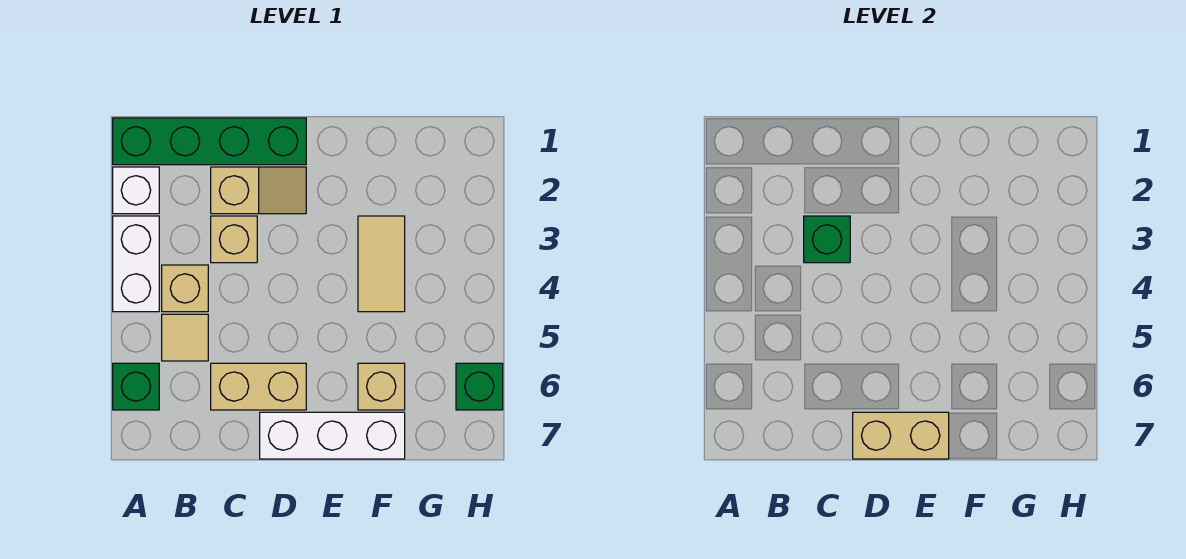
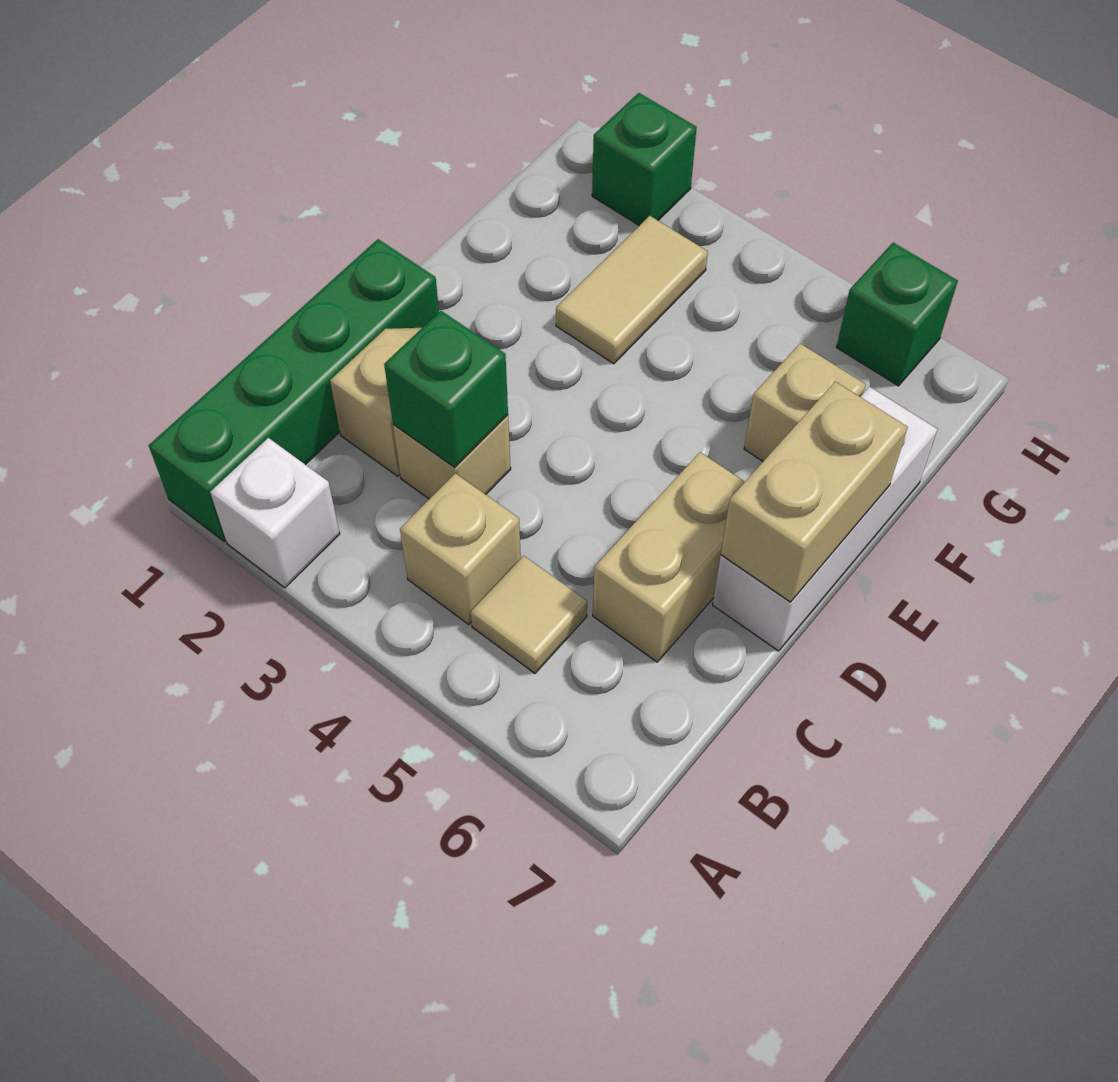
white brick A3:A4 level 1 -> none
green brick A6 level 1 -> green brick H2 level 1
tan tile F3:F4 level 1 -> tan tile F3:G3 level 1

